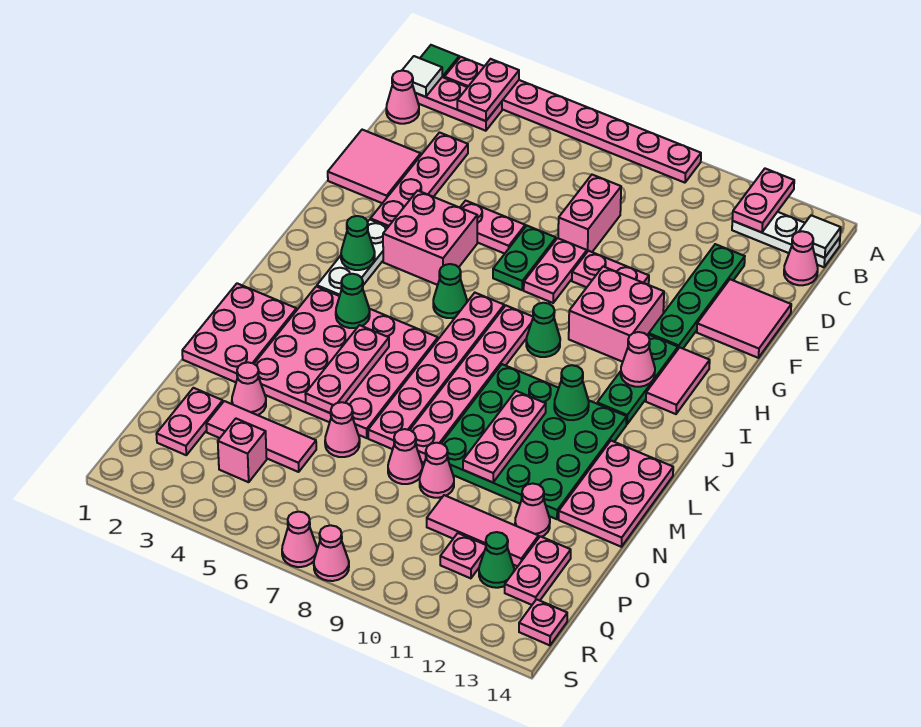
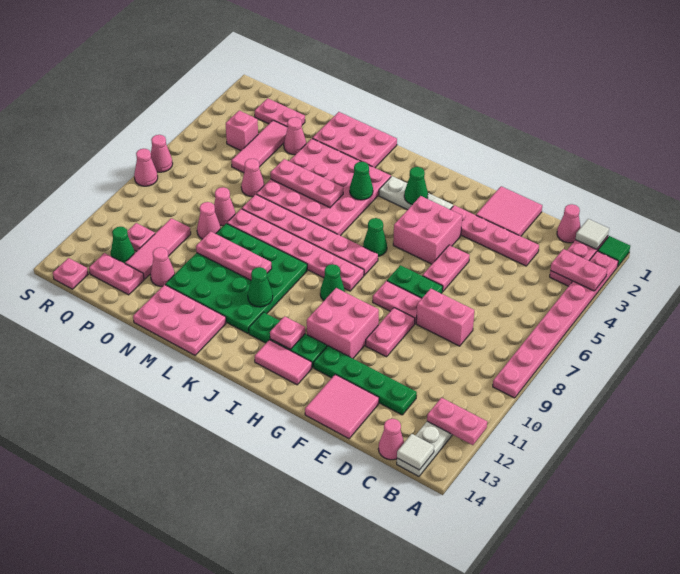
pink cone I12 level 2 -> pink plate I12 level 2

